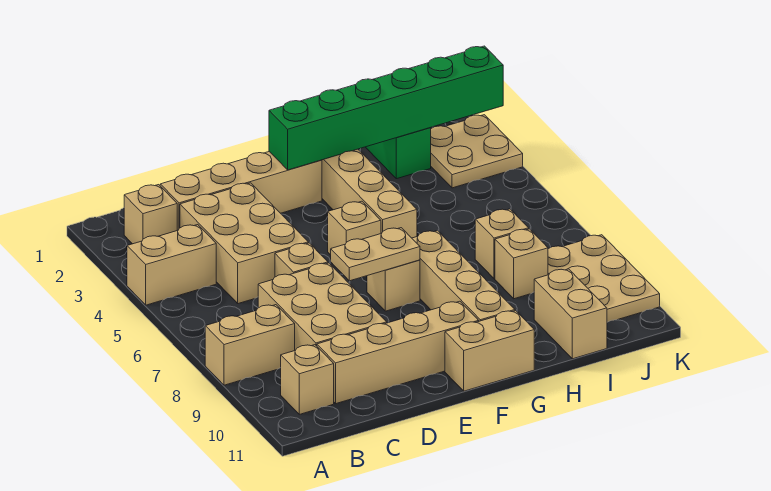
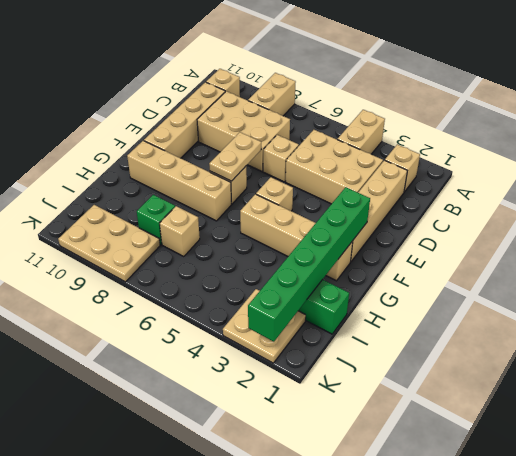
tan brick F11:G11 level 1 -> none
tan brick I8 level 1 -> green brick I8 level 1
tan brick I10:I11 level 1 -> none

